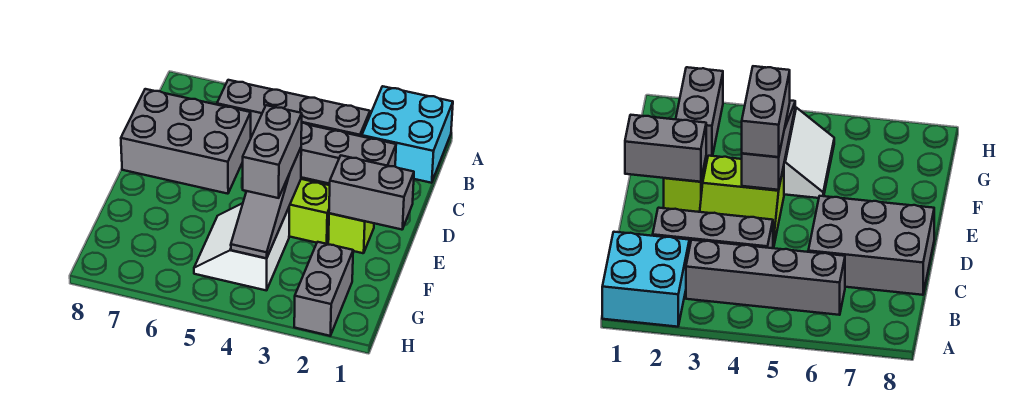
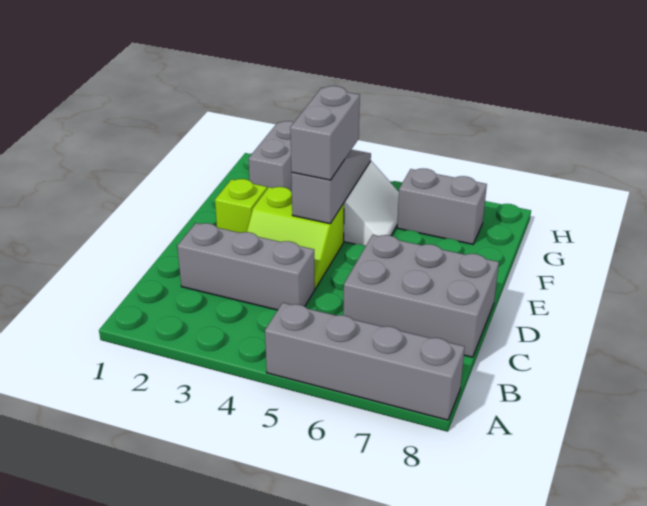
cyan brick A1:B2 level 1 -> none
grey brick B3:B6 level 1 -> grey brick A5:A8 level 1
grey brick E1:E2 level 2 -> grey brick G6:G7 level 1

